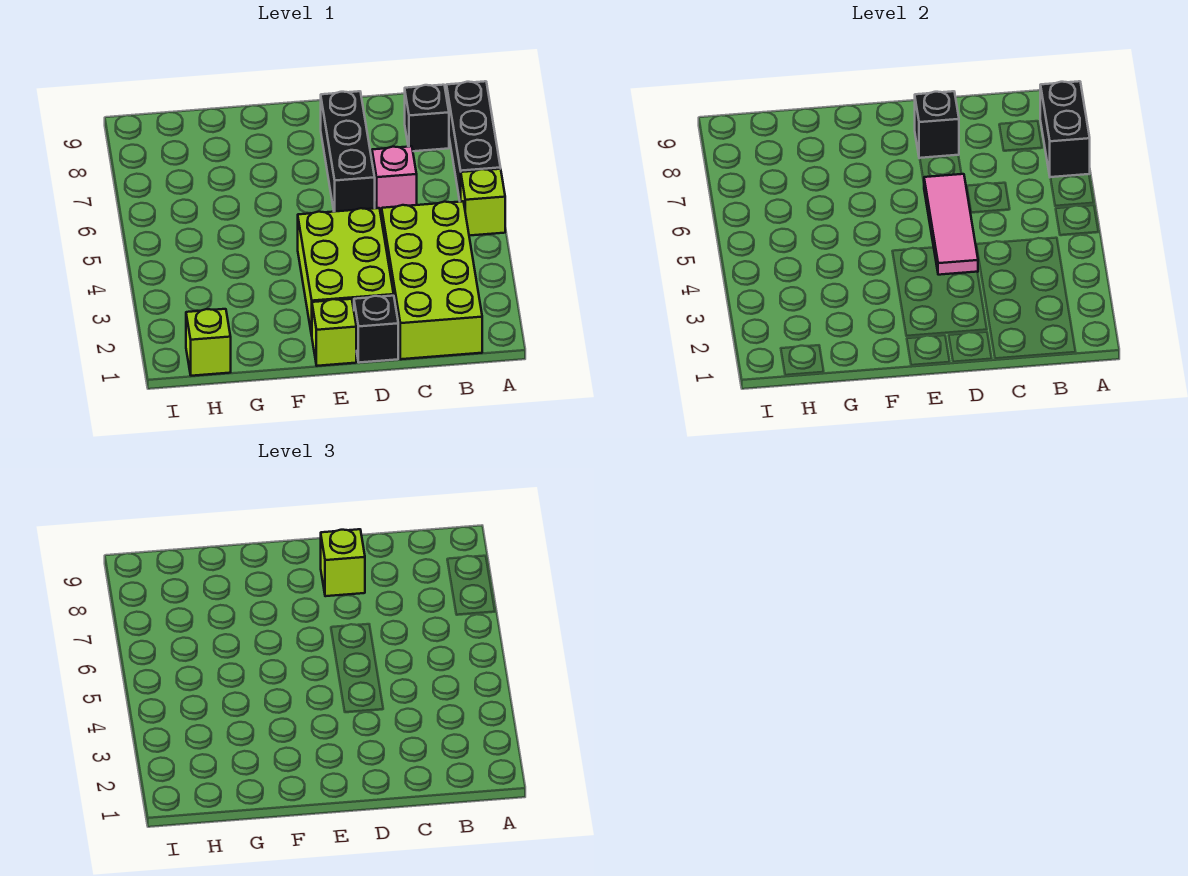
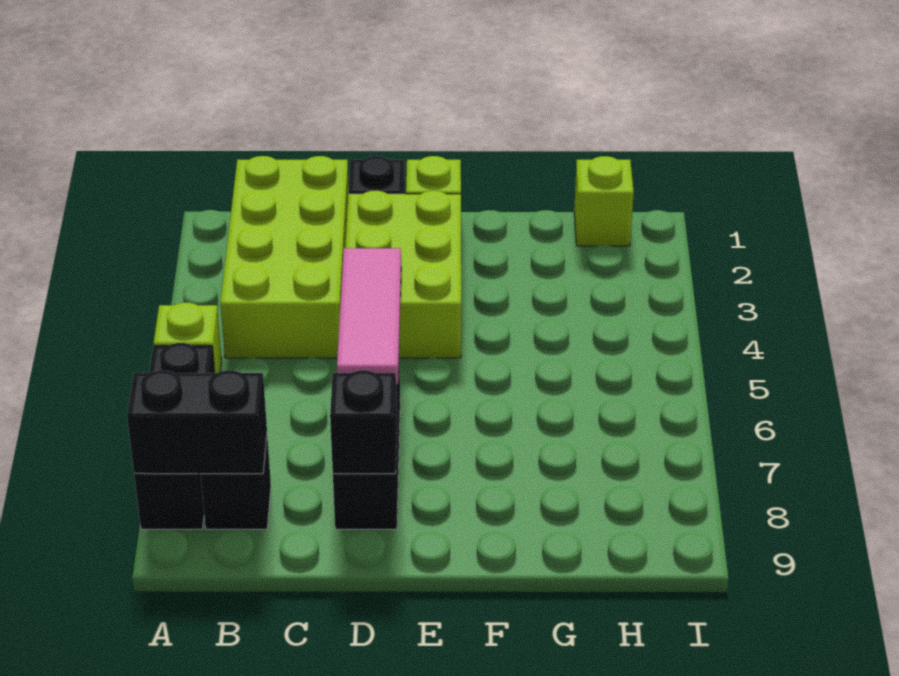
black brick A7:A8 level 2 -> black brick A8:B8 level 2
pink brick C6 level 1 -> none
lime brick D8 level 3 -> none

